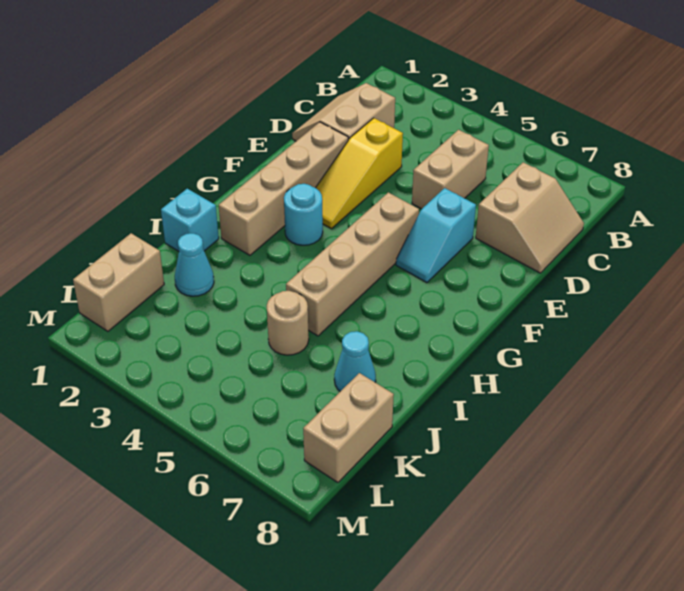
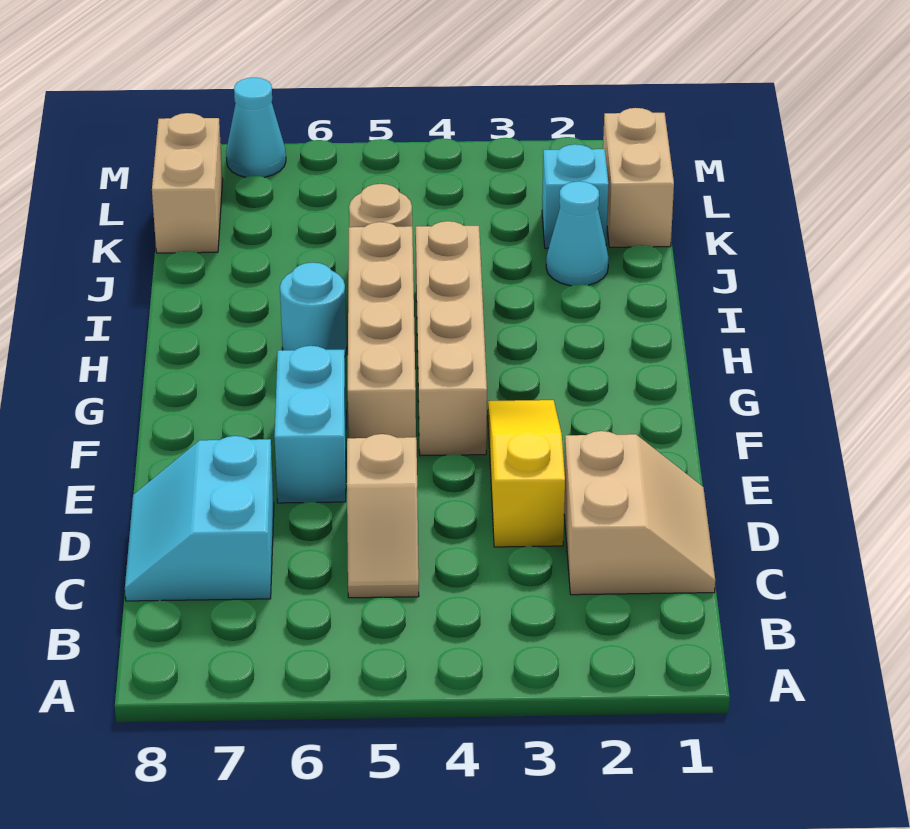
tan brick C5:D5 level 1 -> tan slope C5:D5 level 1 top D
tan slope C7:D8 level 1 top 7 -> cyan slope C7:D8 level 1 top 7
tan brick E2:H2 level 1 -> tan brick F4:I4 level 1
cyan slope E6:F6 level 1 top E -> cyan brick E6:F6 level 1
cyan round brick G3 level 1 -> cyan round brick H6 level 1
cyan brick I1 level 1 -> cyan brick K2 level 1
cyan cone J7 level 1 -> cyan cone M7 level 1

